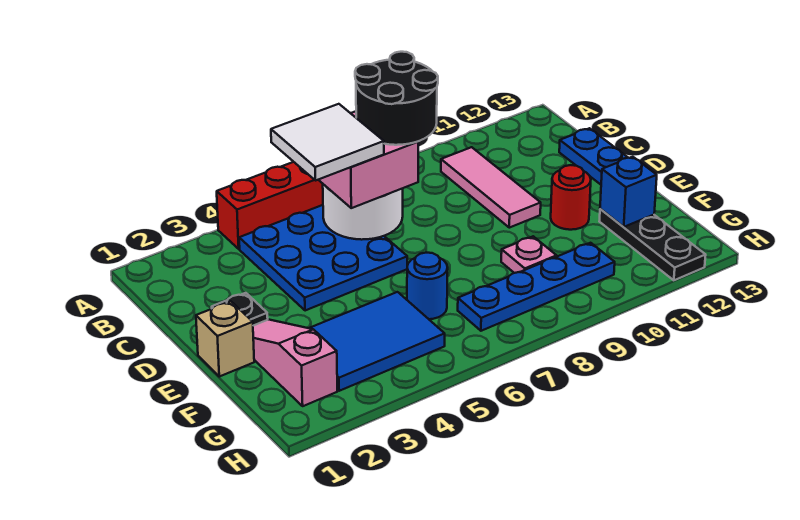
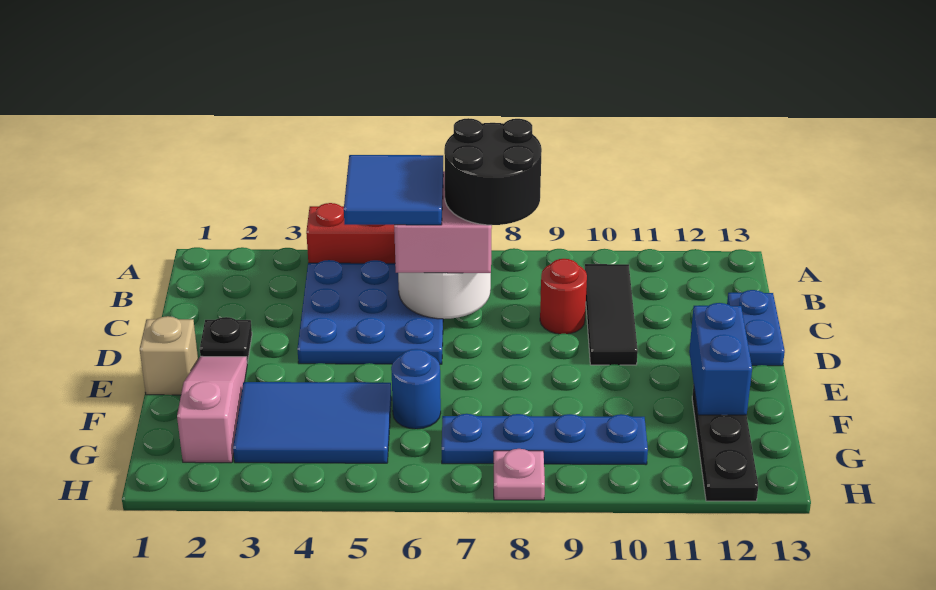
white tile B5:C6 level 4 -> blue tile B5:C6 level 4
pink tile B10:D10 level 1 -> black tile B10:D10 level 1
red round brick E11 level 1 -> red round brick C9 level 1
pink plate F9 level 1 -> pink plate H8 level 1
blue brick F12 level 2 -> blue brick E12:F12 level 2

